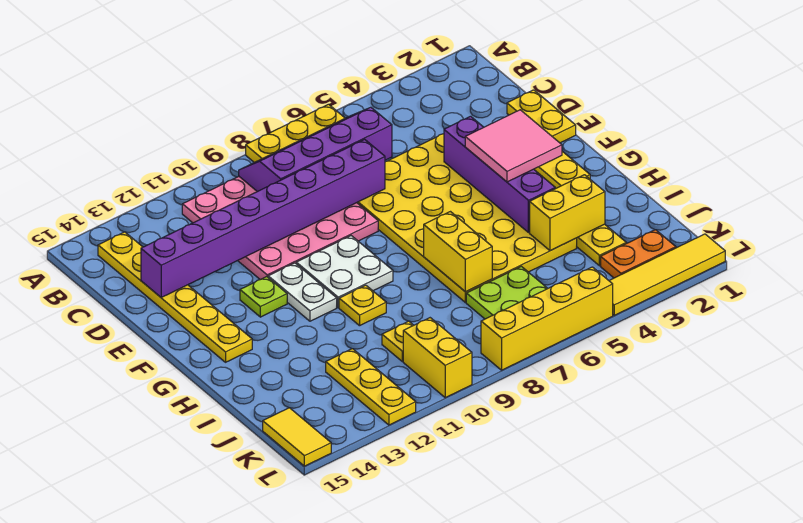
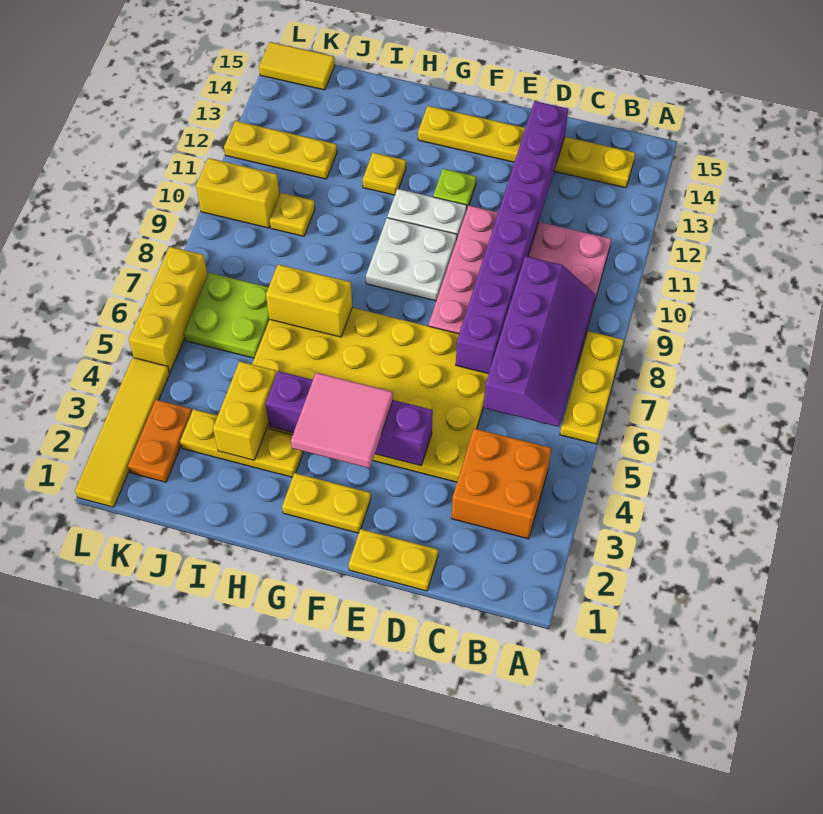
none -> orange brick B3:C4 level 1
yellow plate H10 level 1 -> yellow plate H12 level 1
yellow brick L5:L8 level 1 -> yellow brick L5:L7 level 1

